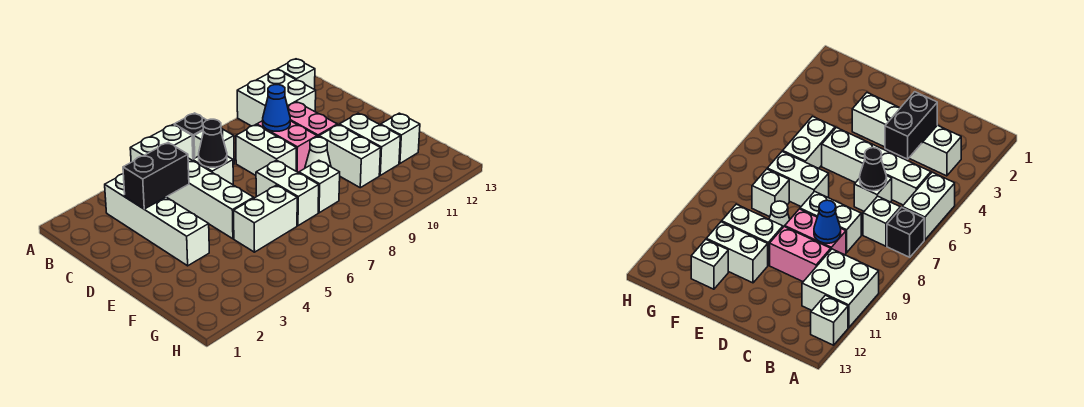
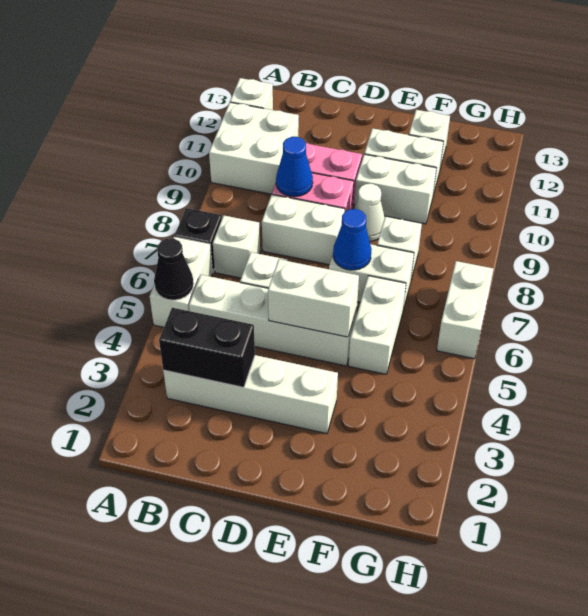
black brick C3:C4 level 2 -> black brick B3:C3 level 2
black cone C6 level 2 -> black cone A5 level 2
none -> white brick D5:E5 level 2
none -> blue cone E7 level 2
none -> white brick H6:H7 level 1

